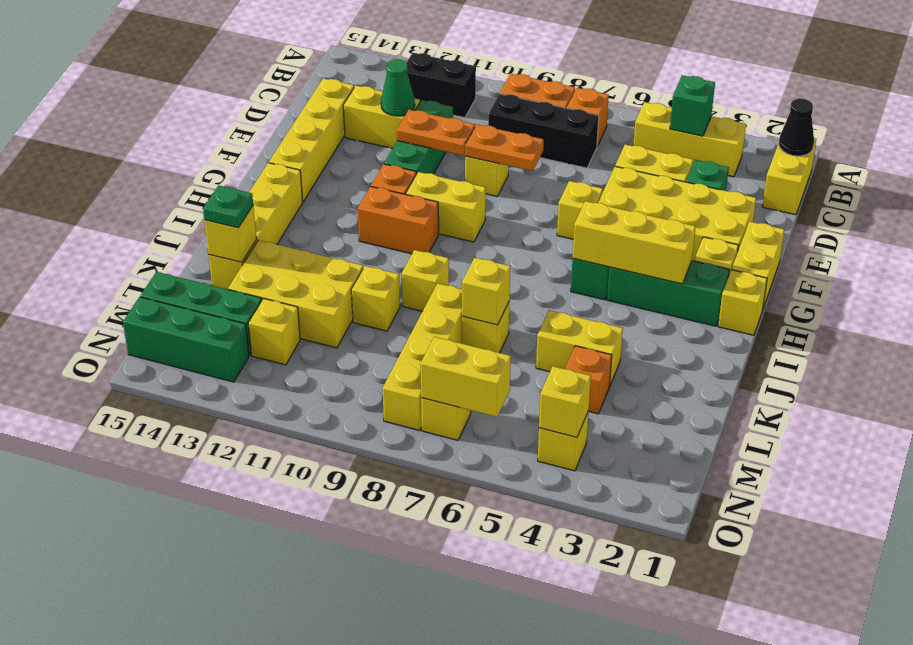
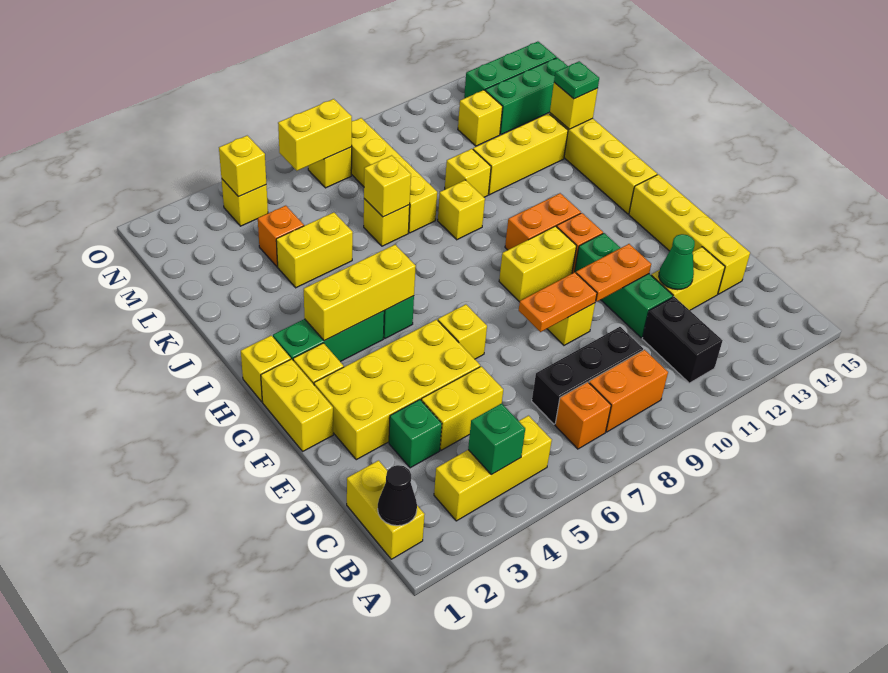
black brick B11:B12 level 1 -> black brick B11:C11 level 1
yellow brick K11:L13 level 1 -> yellow brick K11:K13 level 1

